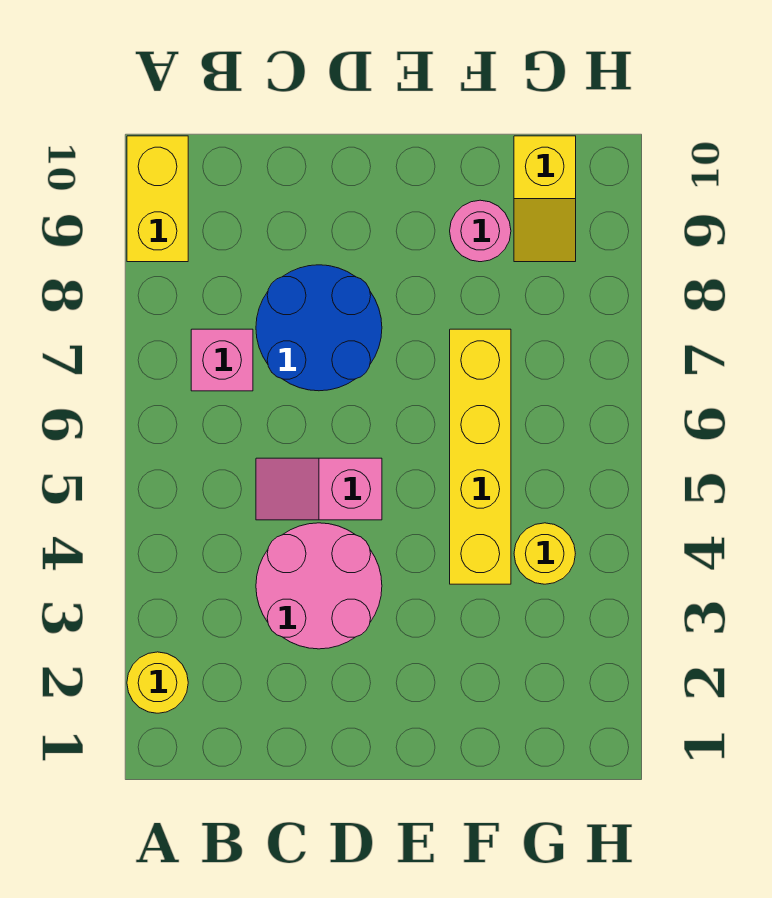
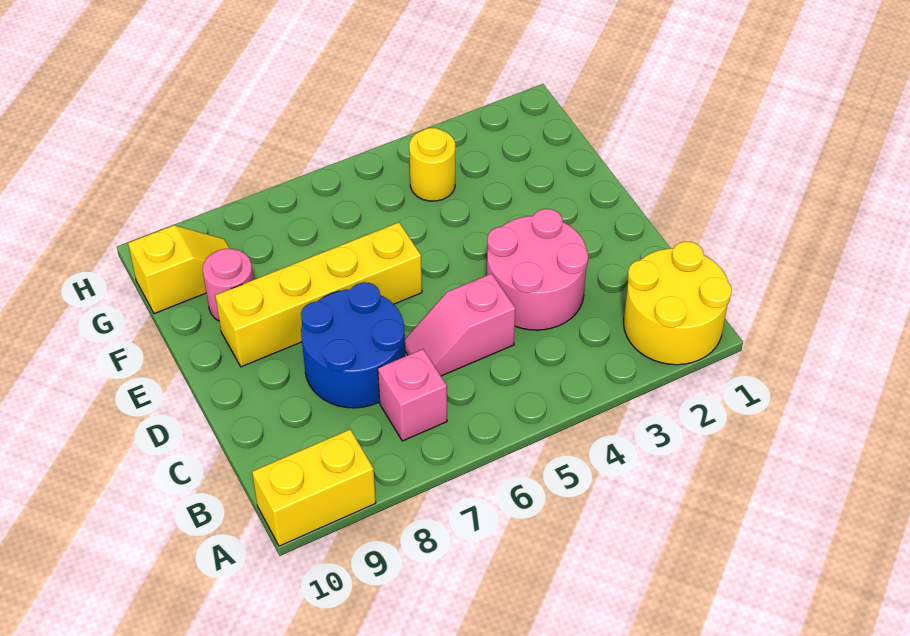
yellow round brick A2 level 1 -> yellow round brick A1:B2 level 1
pink slope C5:D5 level 1 top D -> pink slope C5:C6 level 1 top 5
yellow brick F4:F7 level 1 -> yellow brick E6:E9 level 1

